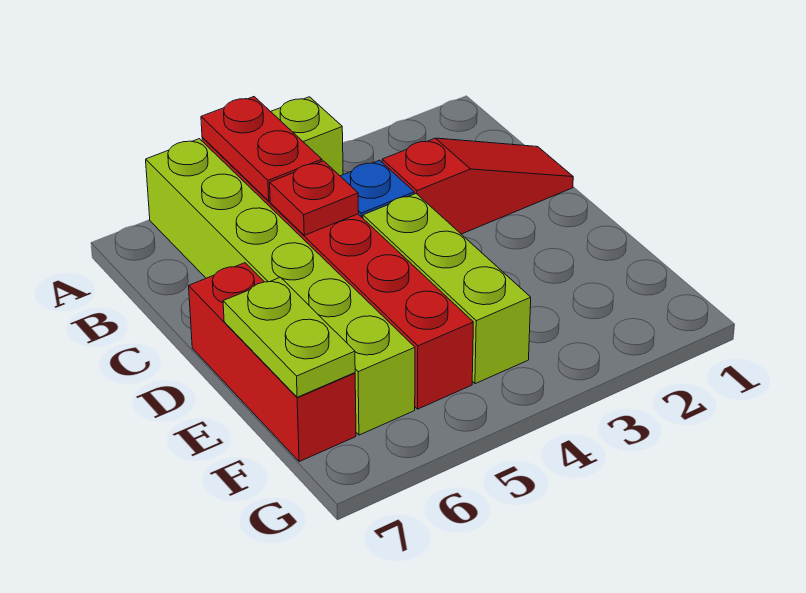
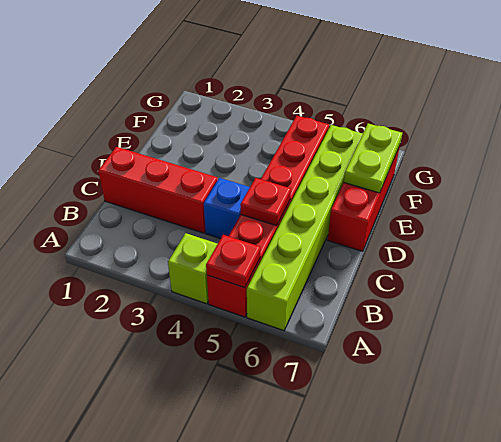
red plate A5:B5 level 2 -> red plate A5 level 2
red slope C1:C3 level 1 top 3 -> red brick C1:C3 level 1
lime brick D4:F4 level 1 -> none

